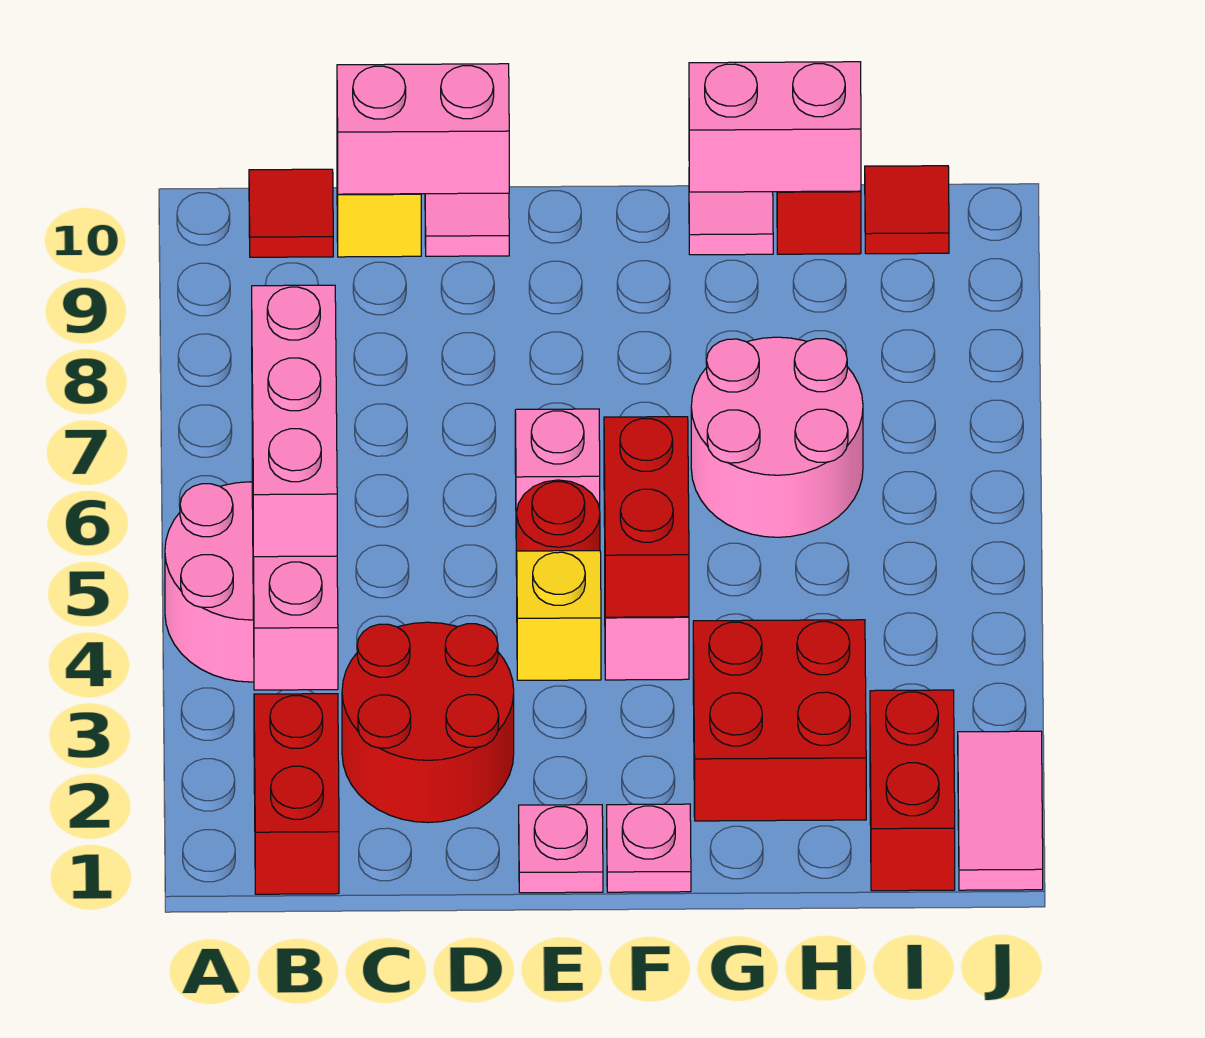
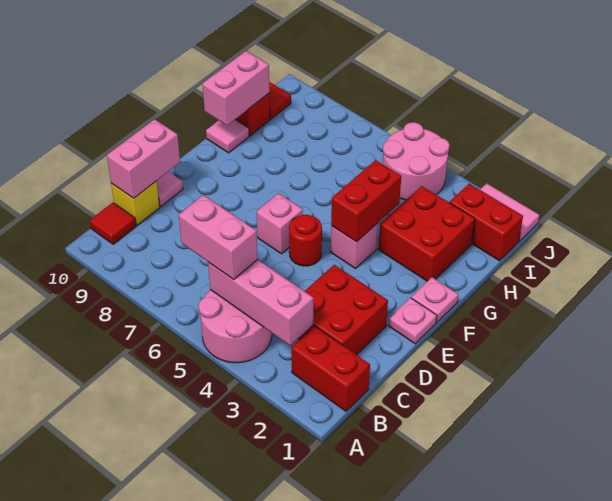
pink brick B4:B6 level 3 -> pink brick B5:B6 level 3
red round brick C2:D3 level 1 -> red brick C2:D3 level 1
yellow brick E4 level 1 -> none
red brick F4:F5 level 2 -> red brick F4:G4 level 2
pink round brick G6:H7 level 1 -> pink round brick I4:J5 level 1

